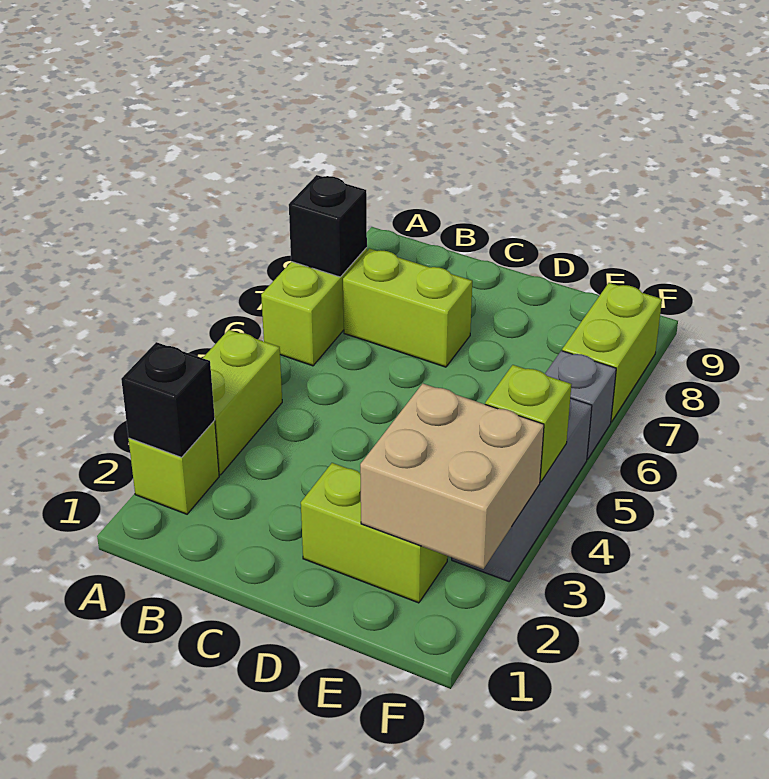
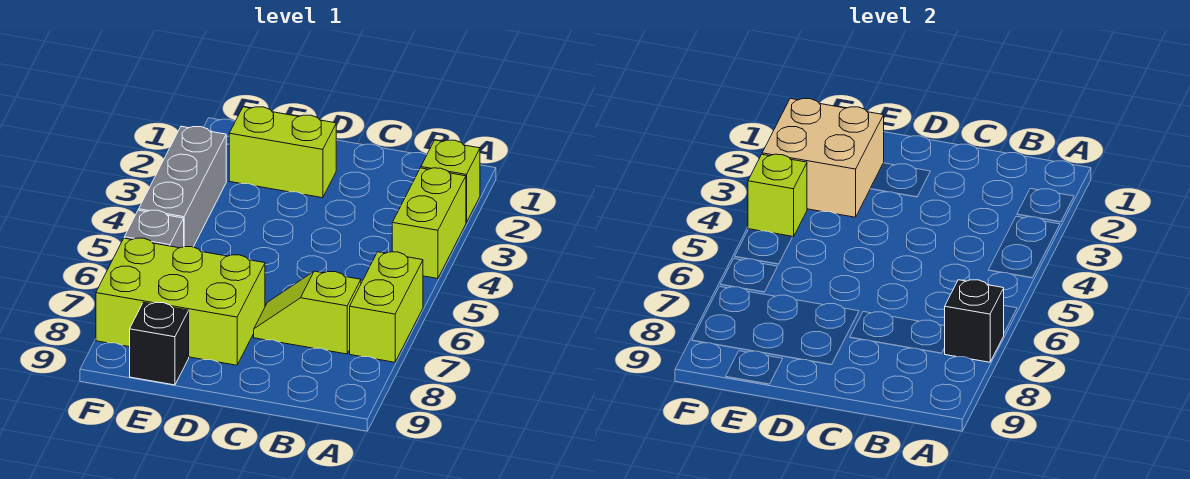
black brick A2 level 2 -> black brick E9 level 1
lime brick B7:C7 level 1 -> lime slope B7:C7 level 1 top B
lime brick F7:F8 level 1 -> lime brick D7:F8 level 1

